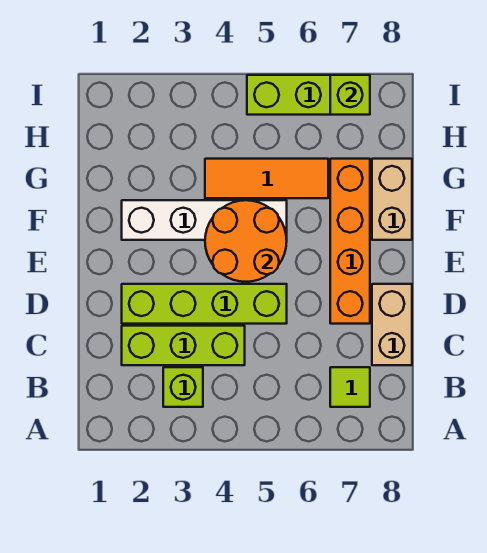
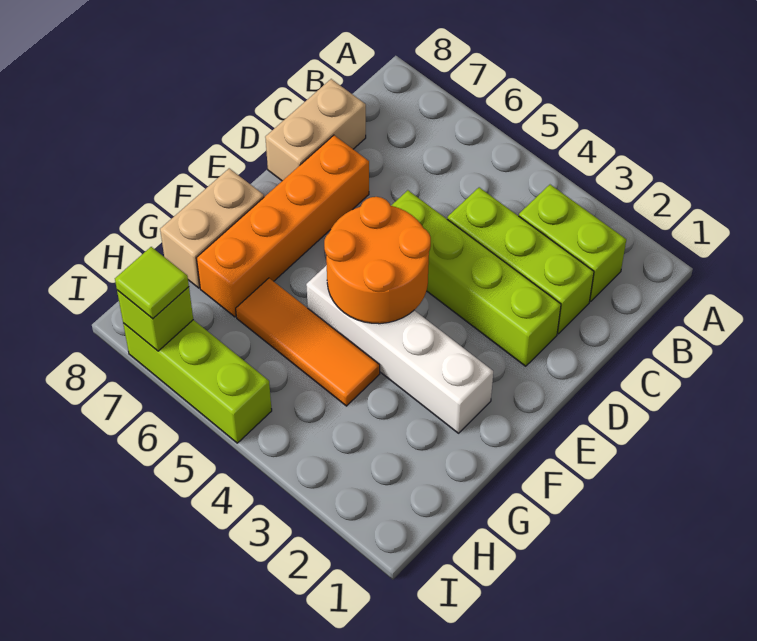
lime brick B3 level 1 -> lime brick B2:B3 level 1
lime tile B7 level 1 -> lime tile I7 level 3

